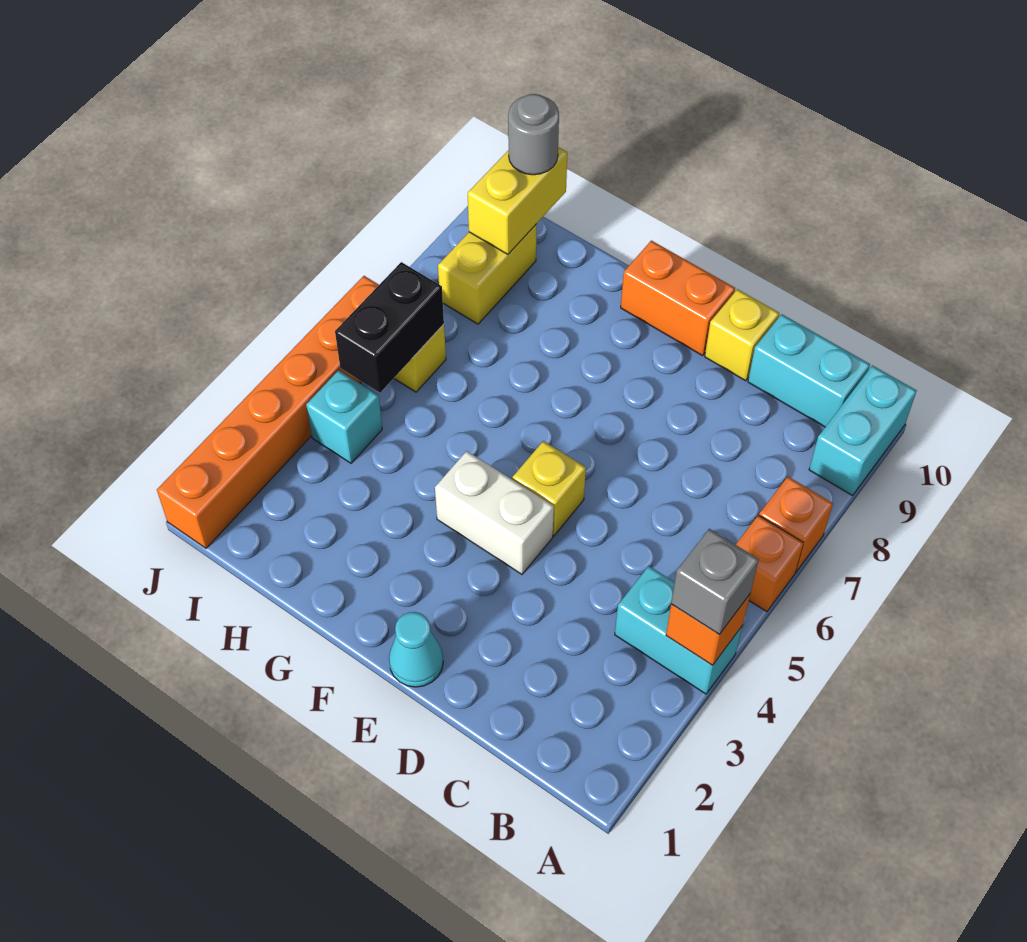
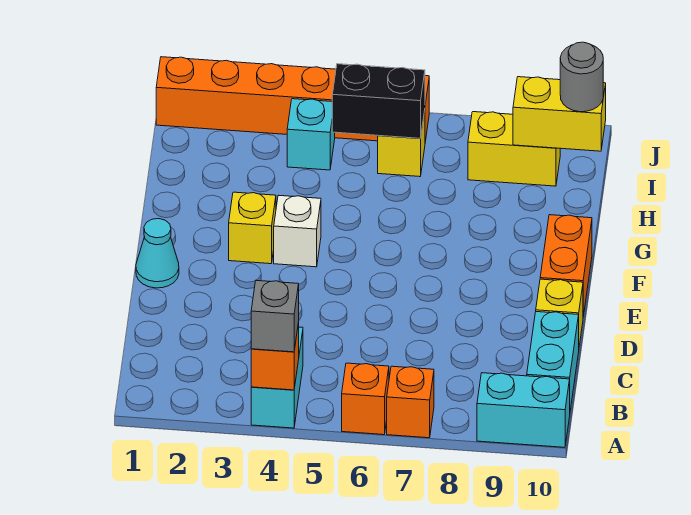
white brick E4:F4 level 1 -> white brick F4 level 1
yellow brick E5 level 1 -> yellow brick F3 level 1

